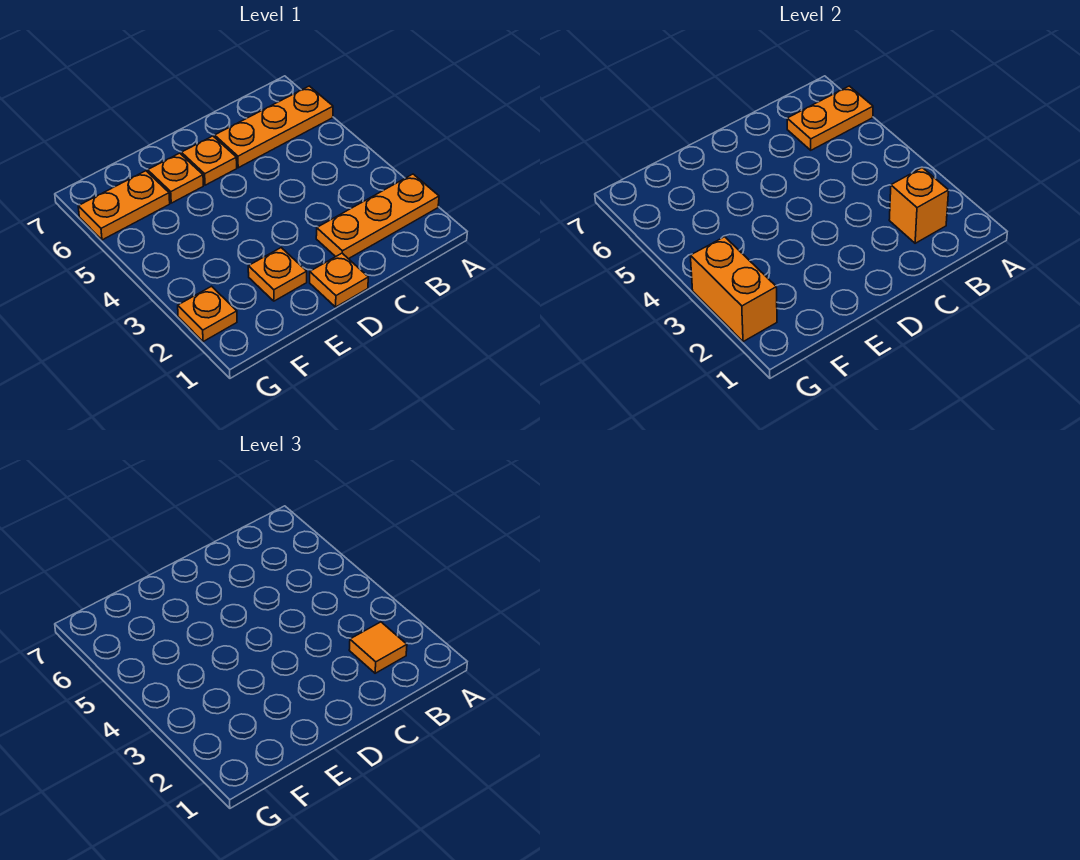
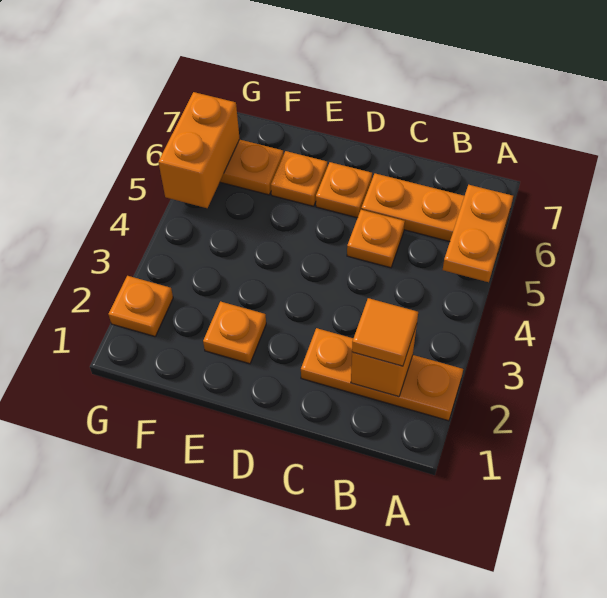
orange plate A6:B6 level 2 -> orange plate A5:A6 level 2
orange plate D1 level 1 -> orange plate C5 level 1
orange brick G2:G3 level 2 -> orange brick G5:G6 level 2

